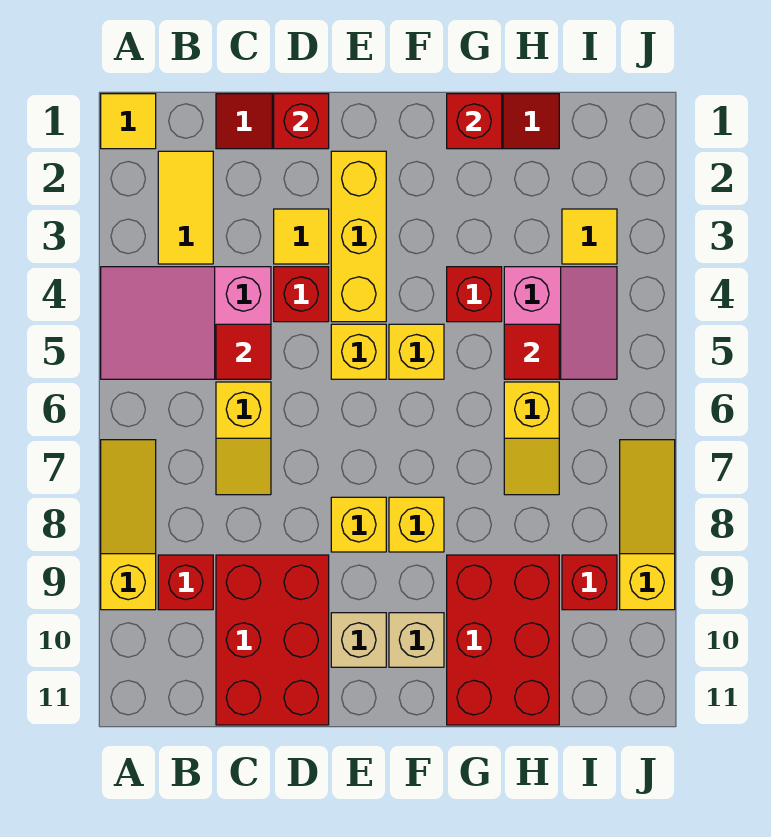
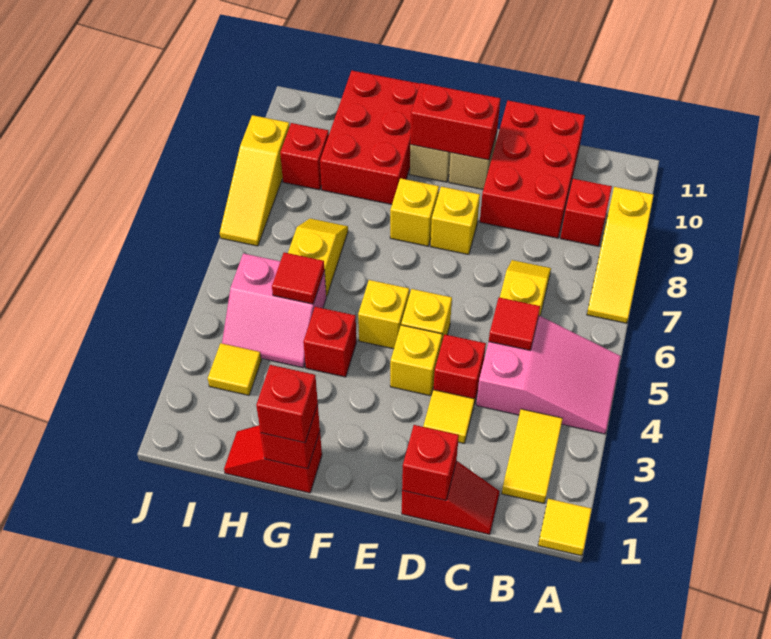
yellow brick E2:E4 level 1 -> yellow brick E4 level 1
none -> red brick E10:F10 level 2
none -> red brick G1 level 3
pink slope H4:I5 level 1 top H -> pink slope H4:I5 level 1 top 5

